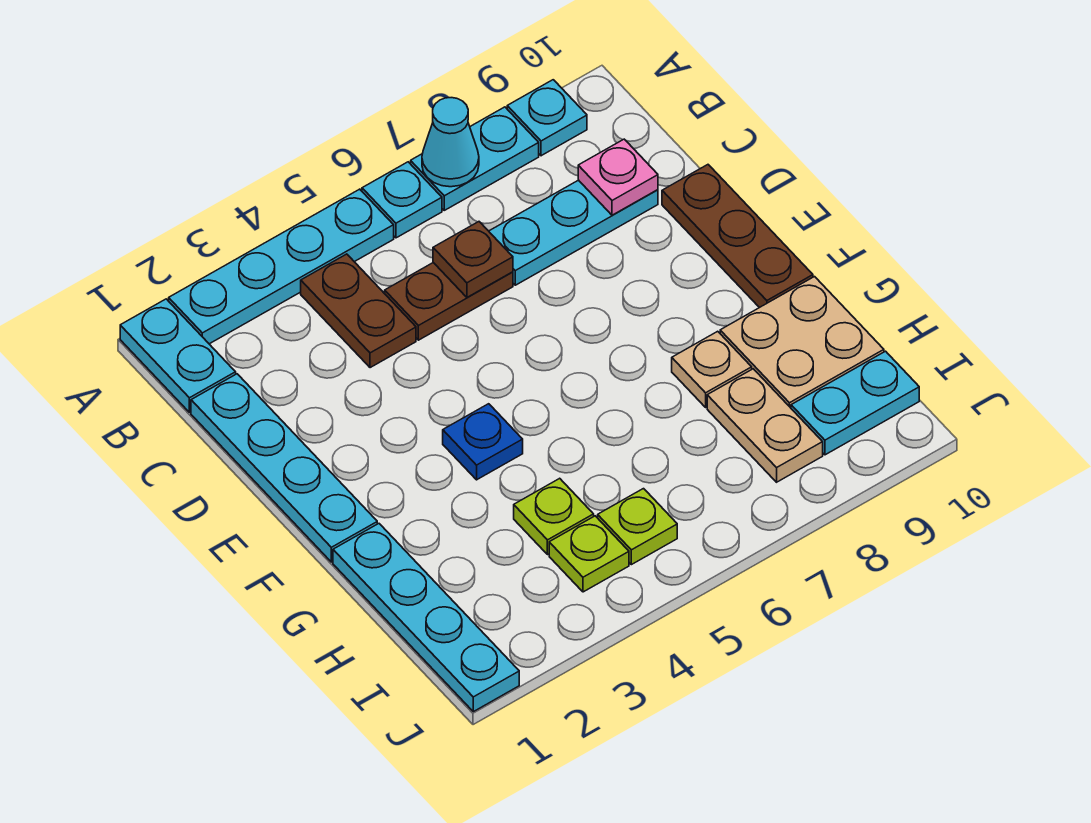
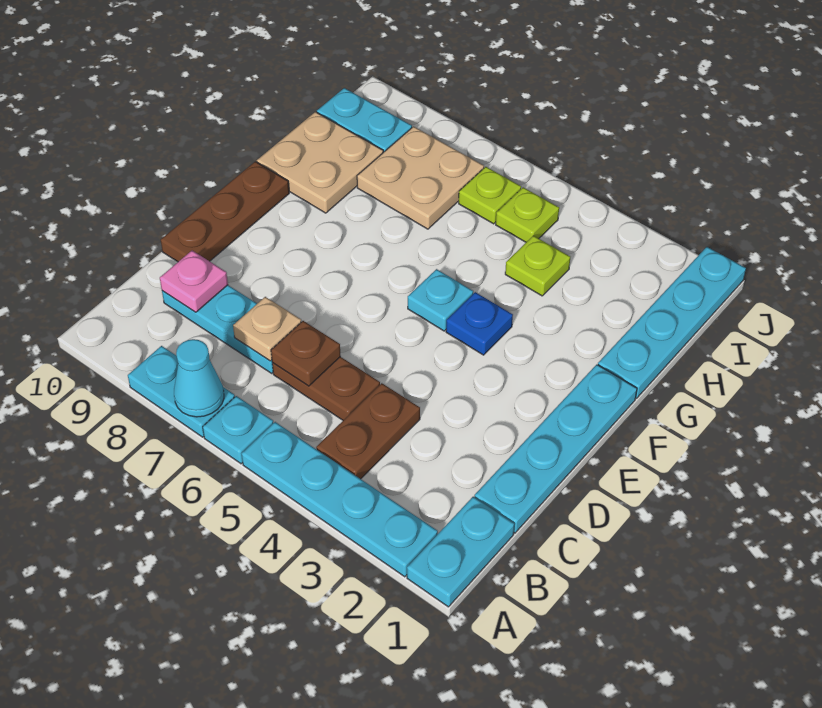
cyan plate A9 level 1 -> cyan plate F5 level 1
tan plate G8 level 1 -> tan plate C7 level 2
tan plate H8:I8 level 1 -> tan plate H7:I8 level 1
lime plate I4 level 1 -> lime plate I6 level 1

